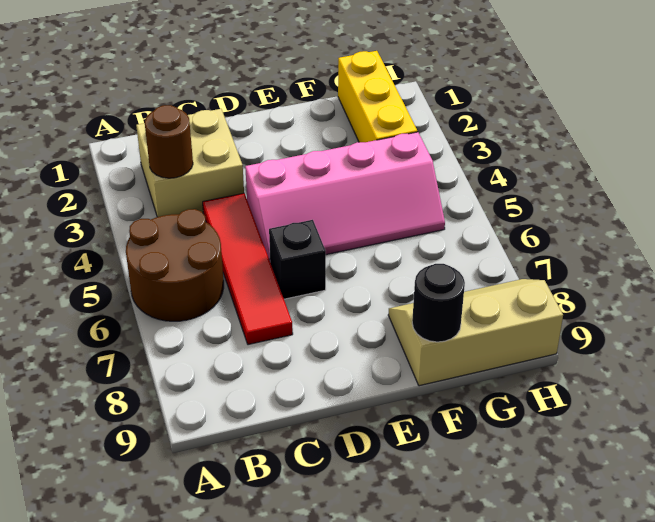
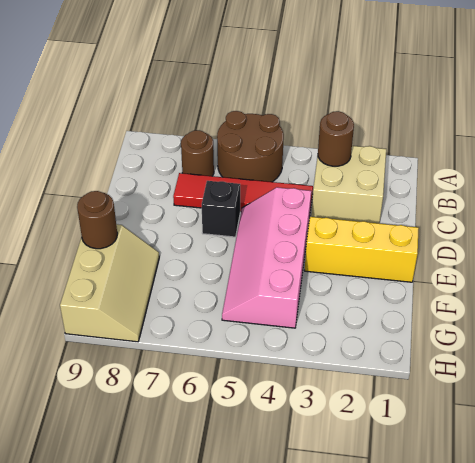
none -> brown round brick B7 level 1
black round brick F9 level 2 -> brown round brick F9 level 2
yellow brick G1:G3 level 1 -> yellow brick E1:E3 level 1

